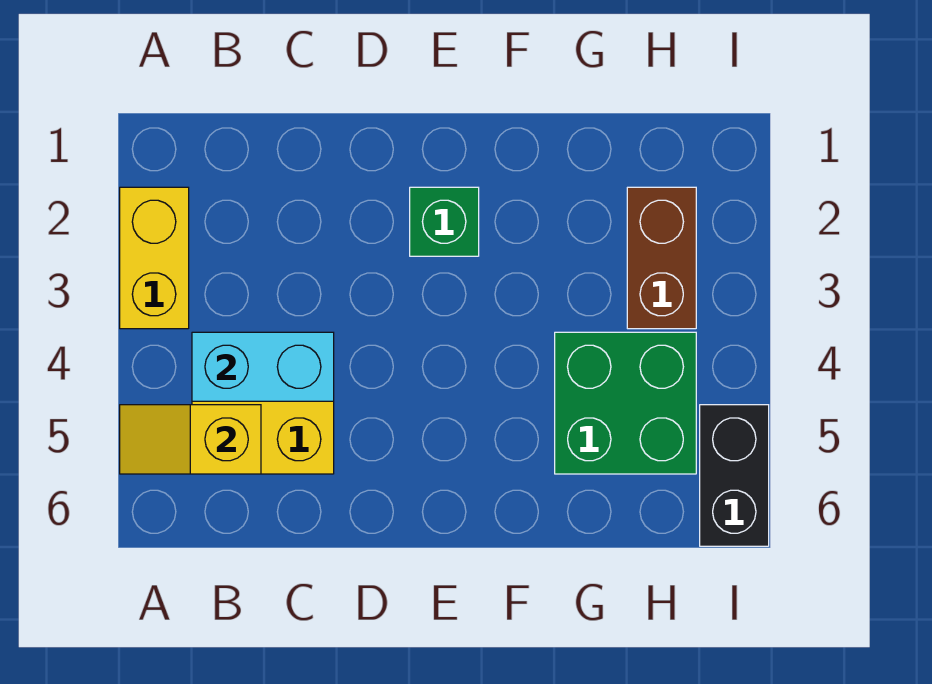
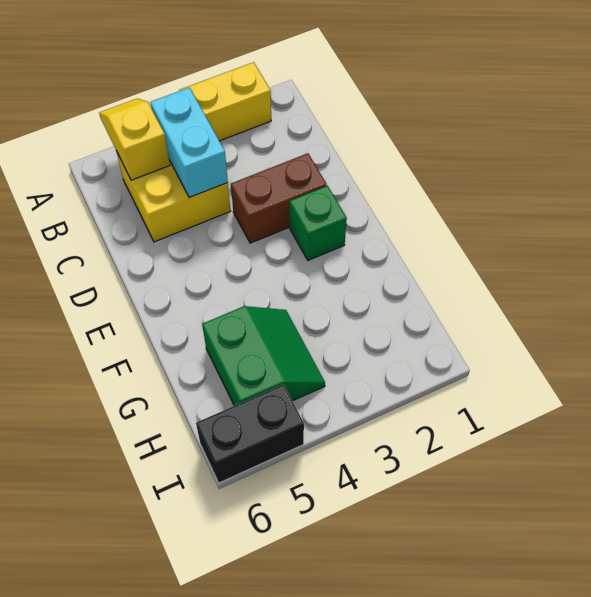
green brick G4:H5 level 1 -> green slope G4:H5 level 1 top 5
brown brick H2:H3 level 1 -> brown brick D2:D3 level 1

